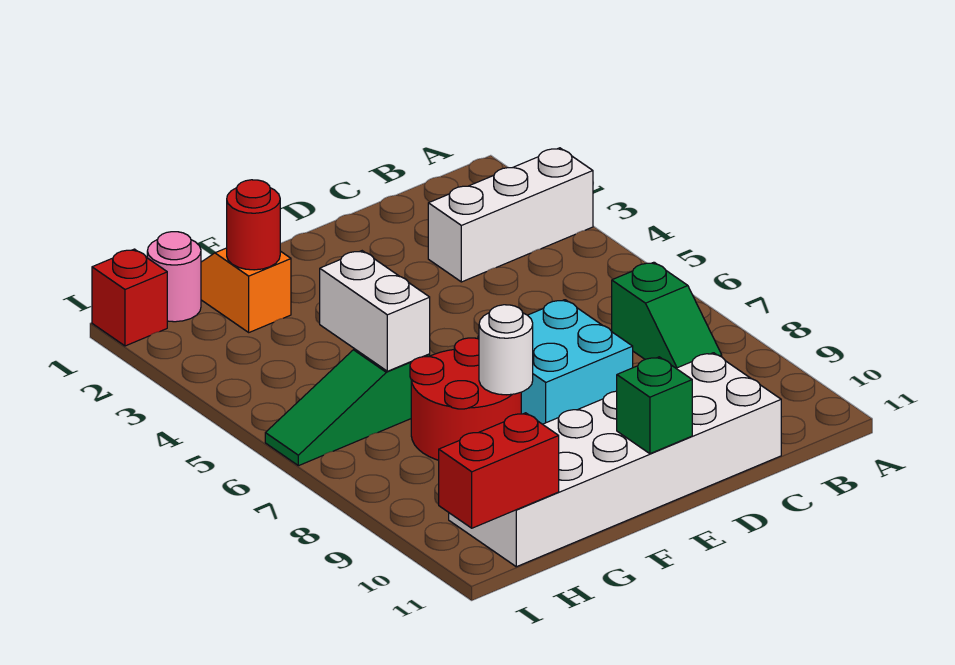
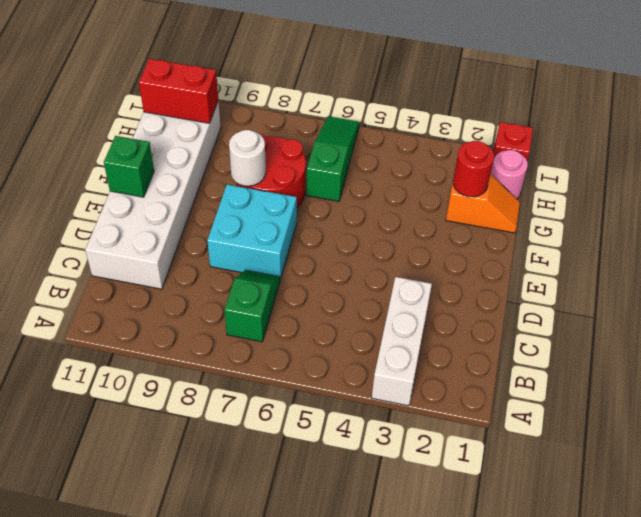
green slope B7:B8 level 1 top 7 -> green slope B7:C7 level 1 top B
white brick G5:G6 level 2 -> none
red brick H11:I11 level 2 -> red brick H10:H11 level 2

